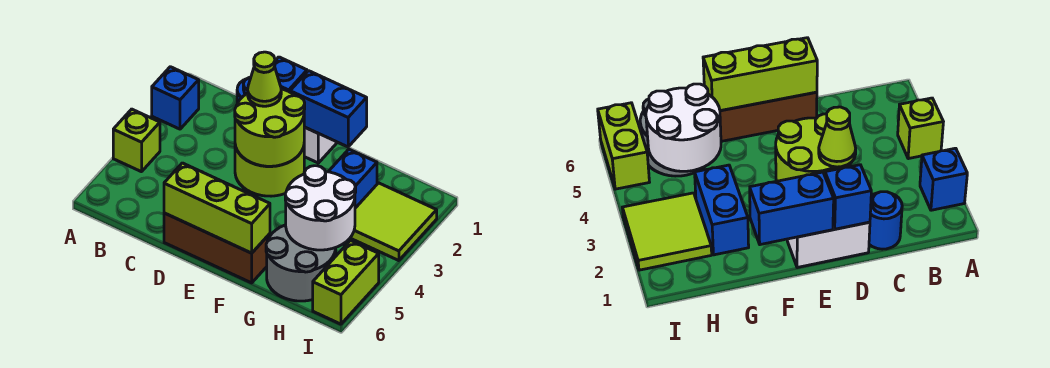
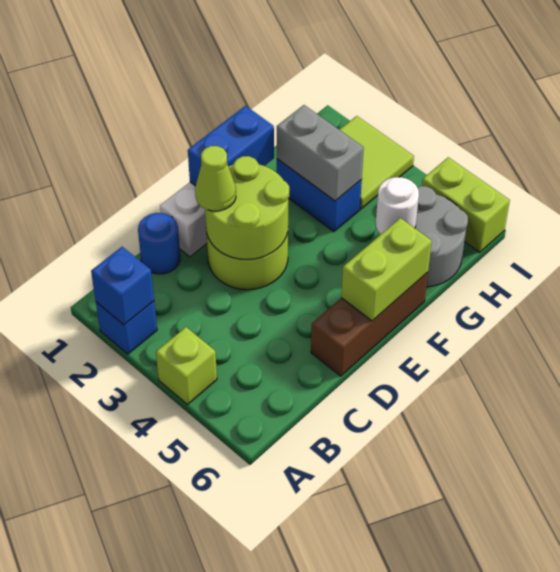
blue brick D1 level 2 -> blue brick A2 level 2
lime brick D6:F6 level 2 -> lime brick E6:F6 level 2
none -> grey brick G2:G3 level 2
white round brick G4:H5 level 2 -> white round brick G5 level 2

